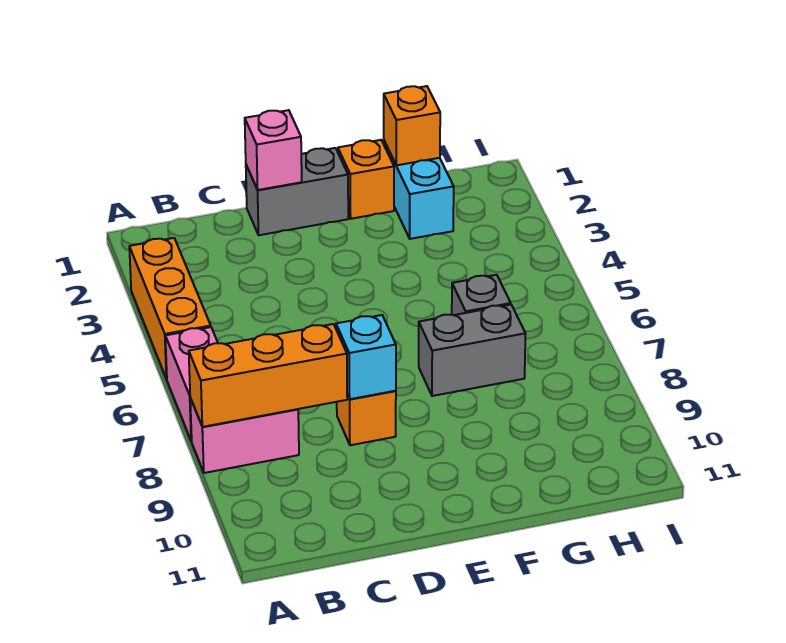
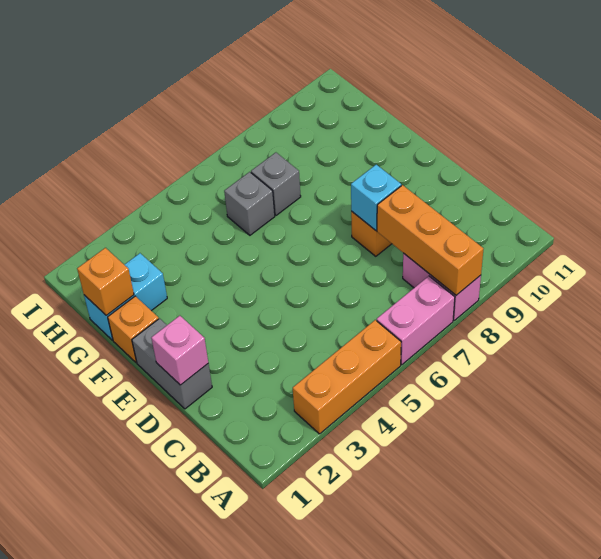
grey brick F7:G7 level 1 -> grey brick G7 level 1

